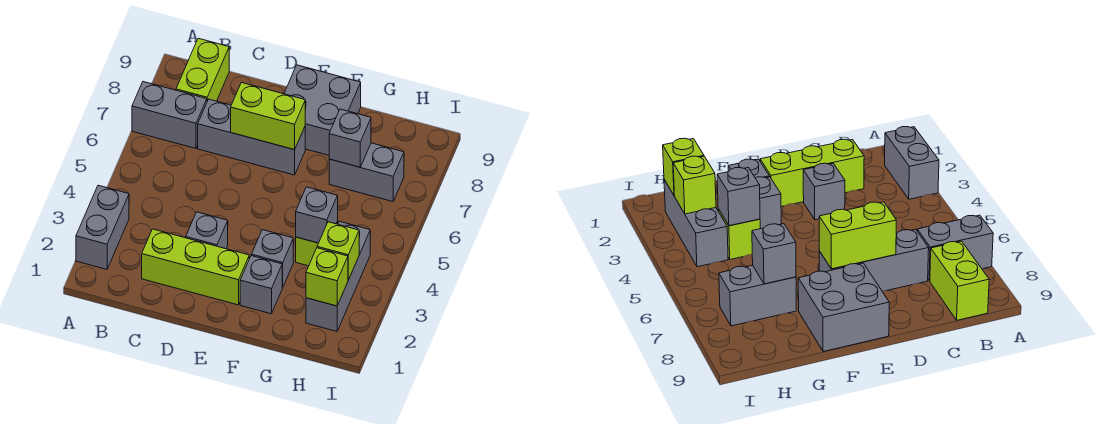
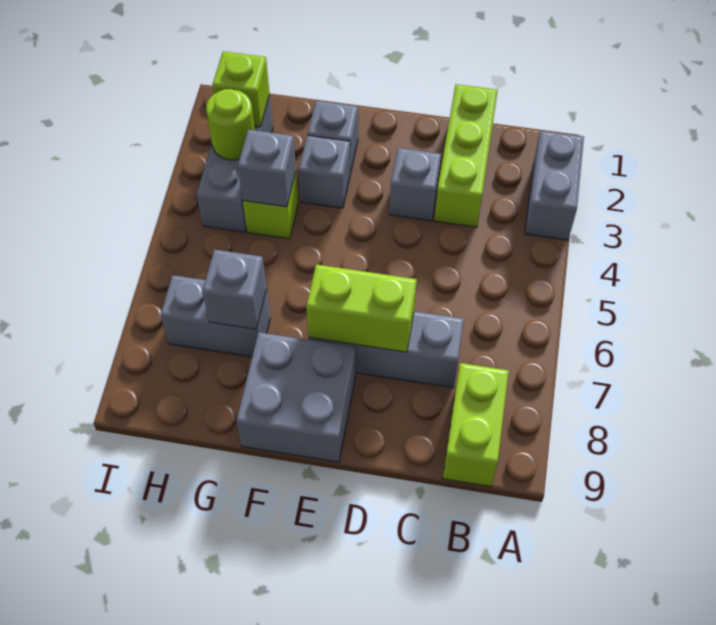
grey brick A7:B7 level 1 -> none
lime brick C2:E2 level 1 -> lime brick C1:C3 level 1
lime brick H3 level 2 -> lime round brick H3 level 2

